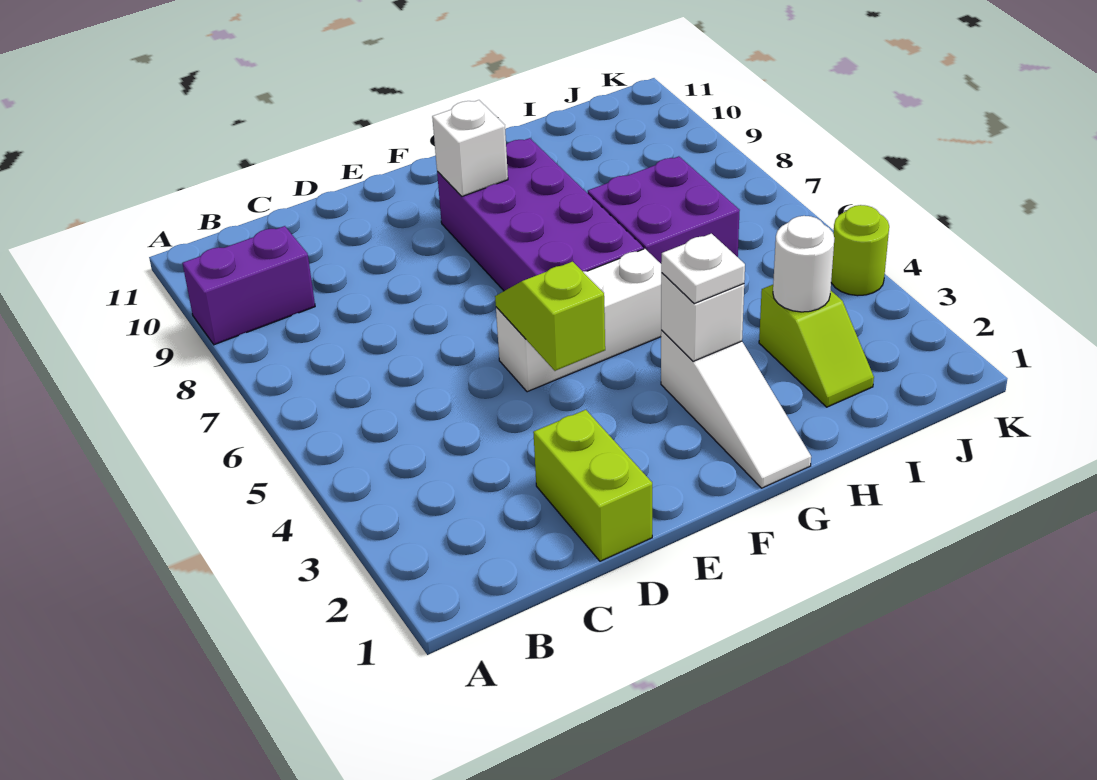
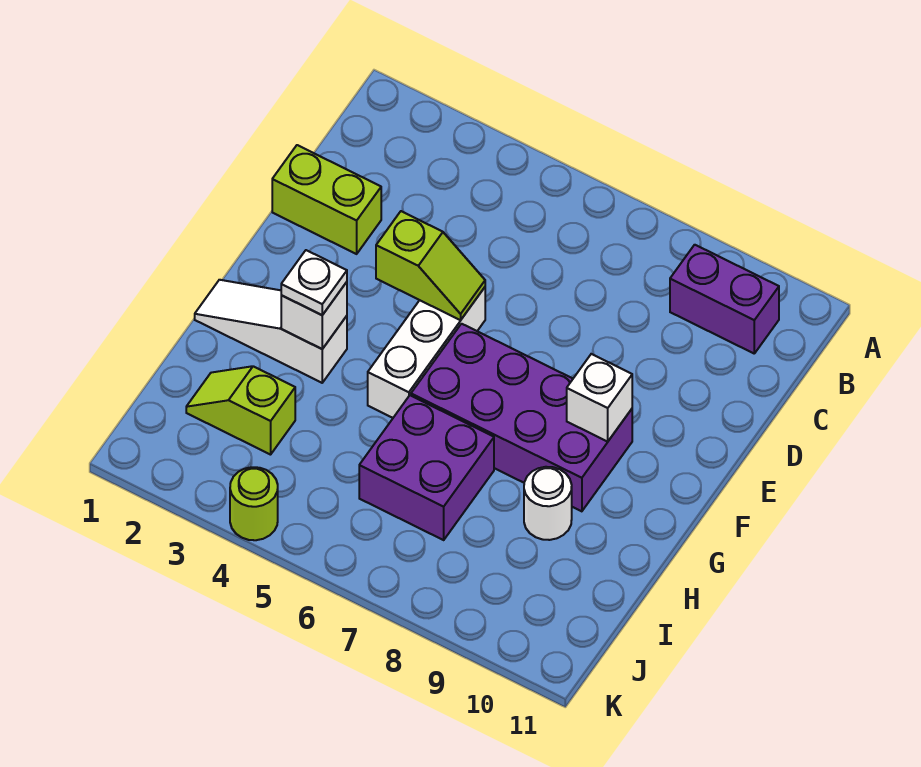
purple brick A9:B9 level 1 -> purple brick B9:B10 level 1
white round brick I3 level 2 -> white round brick H9 level 1

